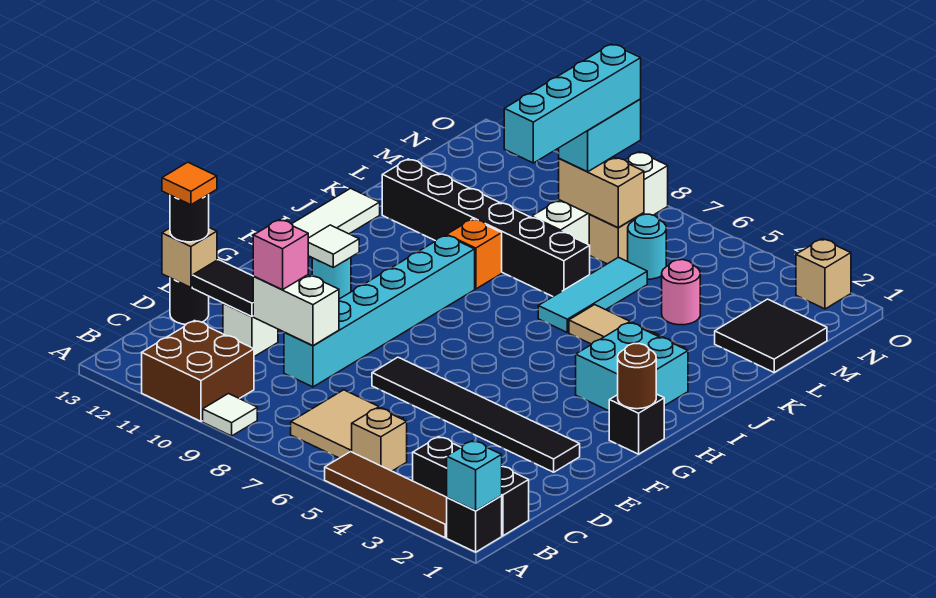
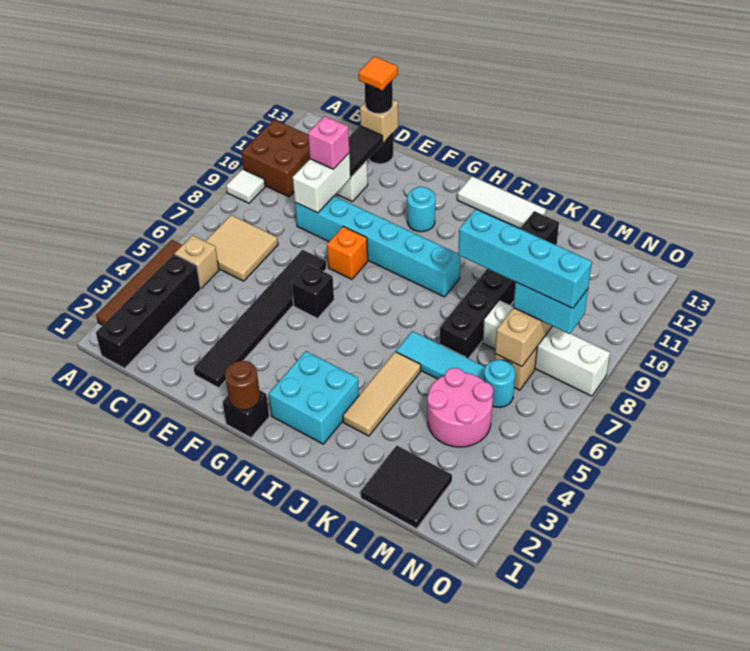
black brick A1 level 1 -> black brick F6 level 1
cyan brick A1 level 2 -> none
black brick B1:B3 level 1 -> black brick B1:B4 level 1
white tile G11 level 2 -> none
orange brick J9 level 1 -> orange brick F8 level 1
pink round brick L4 level 1 -> pink round brick L4:M5 level 1
tan brick O2 level 1 -> none

